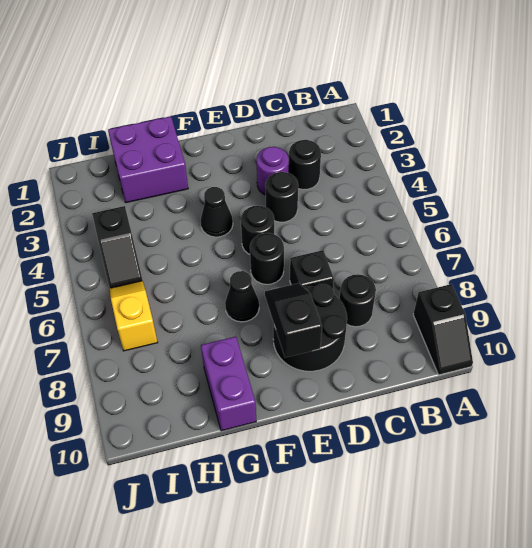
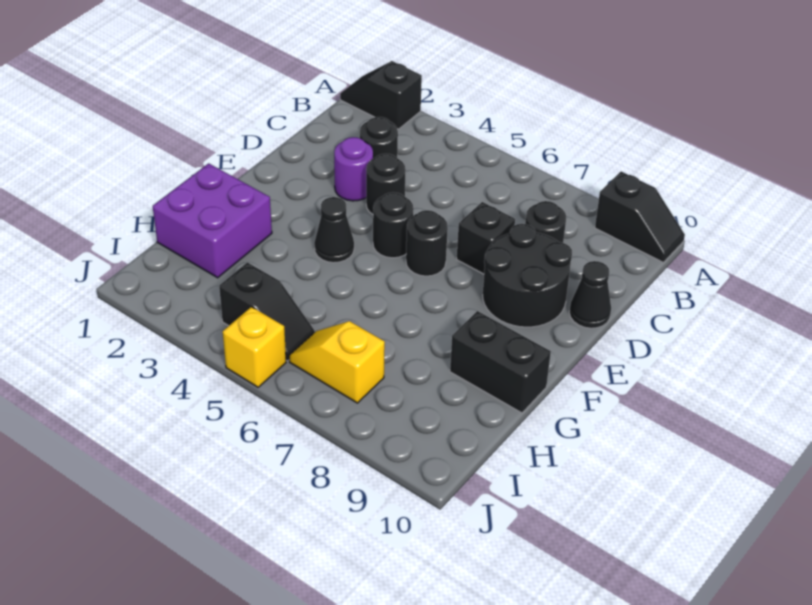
black slope E8:E9 level 2 top 9 -> black slope A1:A2 level 1 top 2
black cone F7 level 1 -> black cone D10 level 1
purple brick G9:G10 level 1 -> black brick G9:G10 level 1
none -> yellow brick J5 level 1

